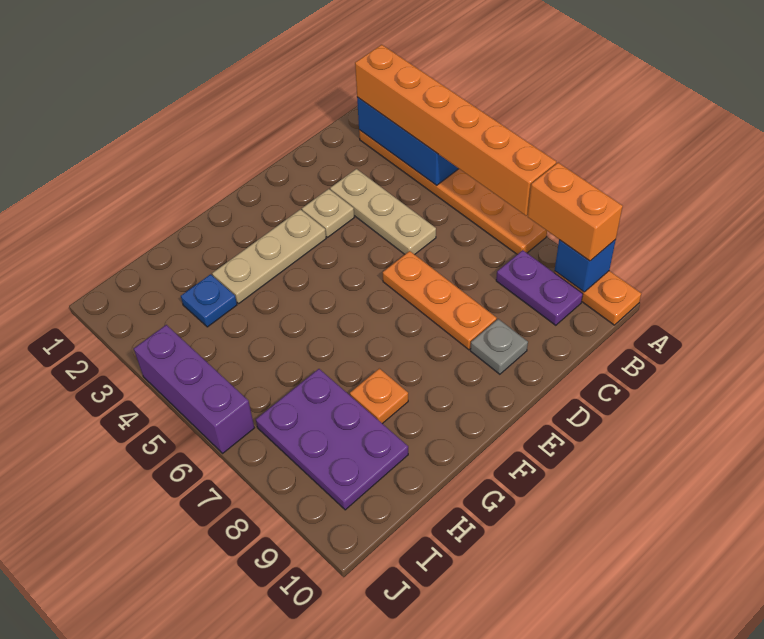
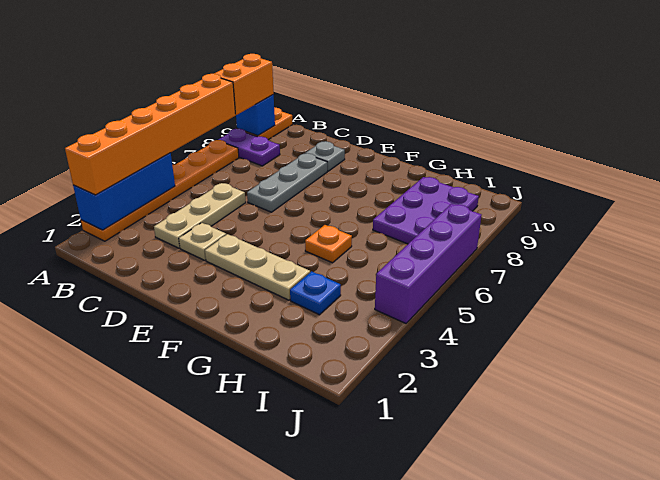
purple plate B8:B9 level 1 -> purple plate A8:B8 level 1
orange plate D6:D8 level 1 -> grey plate D6:D8 level 1
orange plate G8 level 1 -> orange plate G5 level 1
purple brick J4:J6 level 1 -> purple brick J4:J7 level 1

